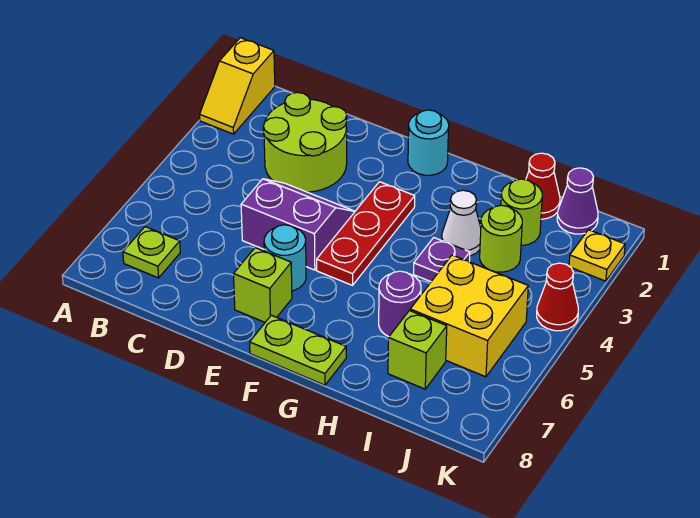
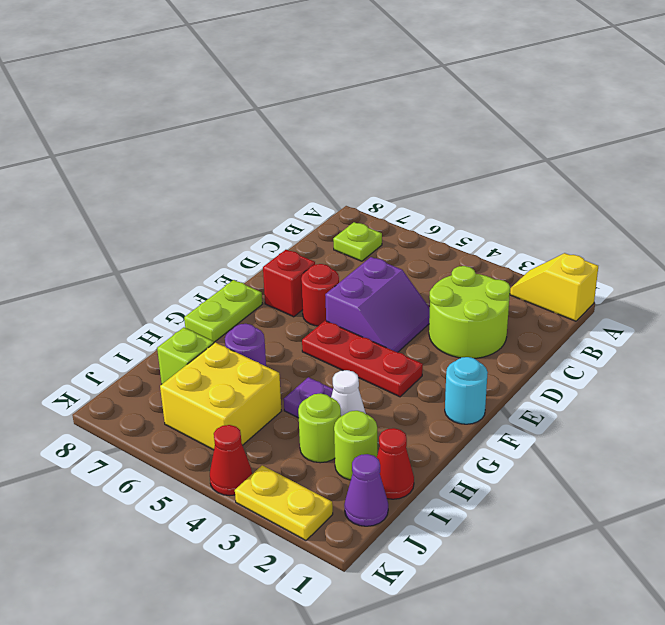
cyan round brick E6 level 1 -> red round brick E6 level 1
lime brick E7 level 1 -> red brick E7 level 1
yellow plate K2 level 1 -> yellow plate K2:K3 level 1

